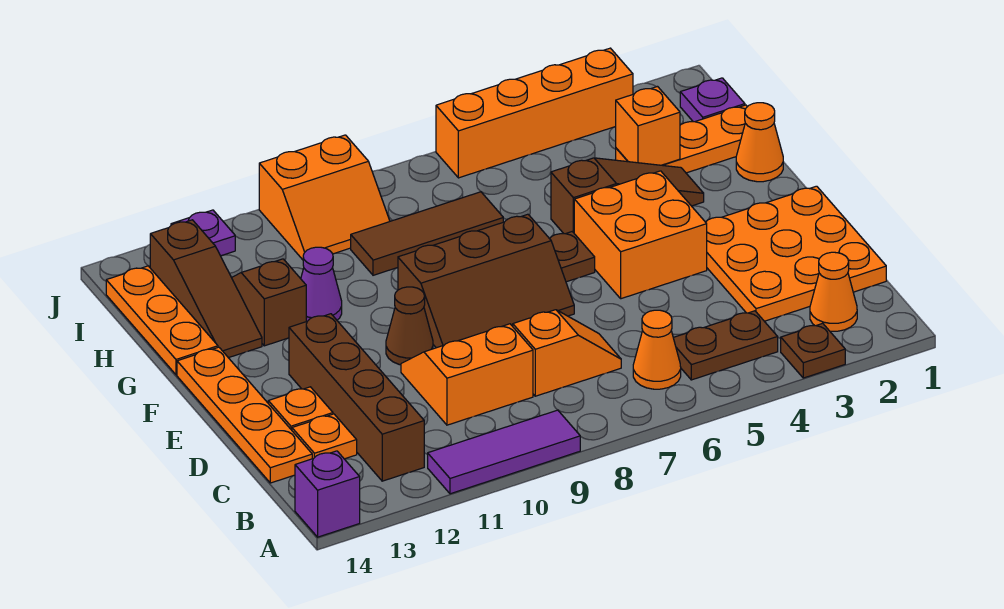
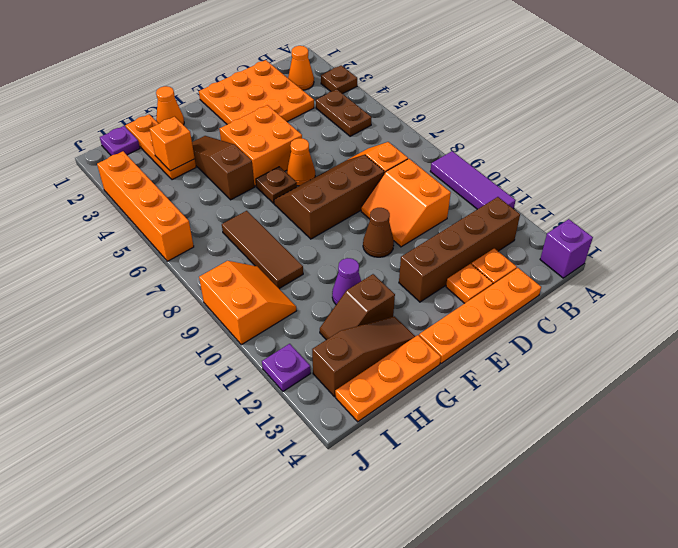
orange cone B6 level 1 -> orange cone E6 level 1
brown slope E7:F9 level 1 top F -> brown slope D7:F8 level 1 top 8

